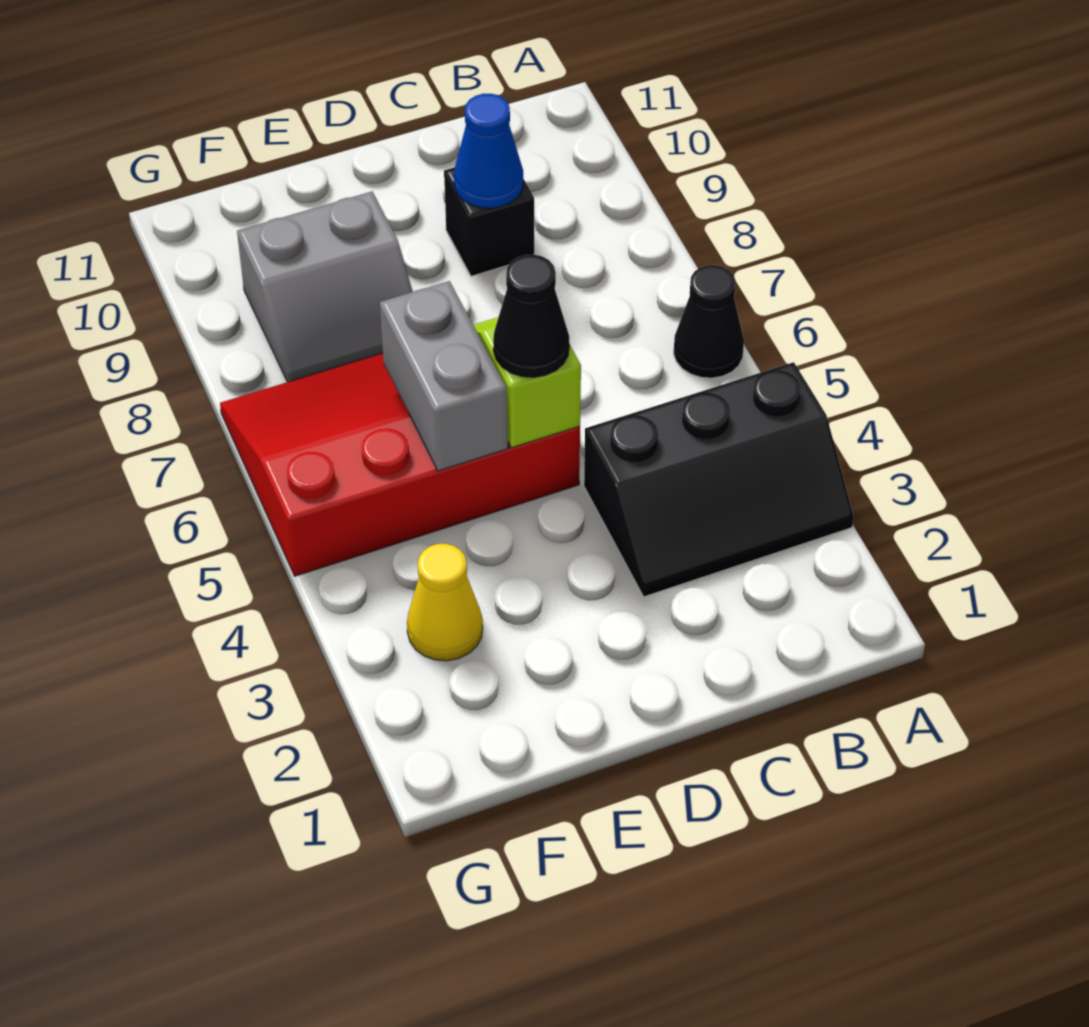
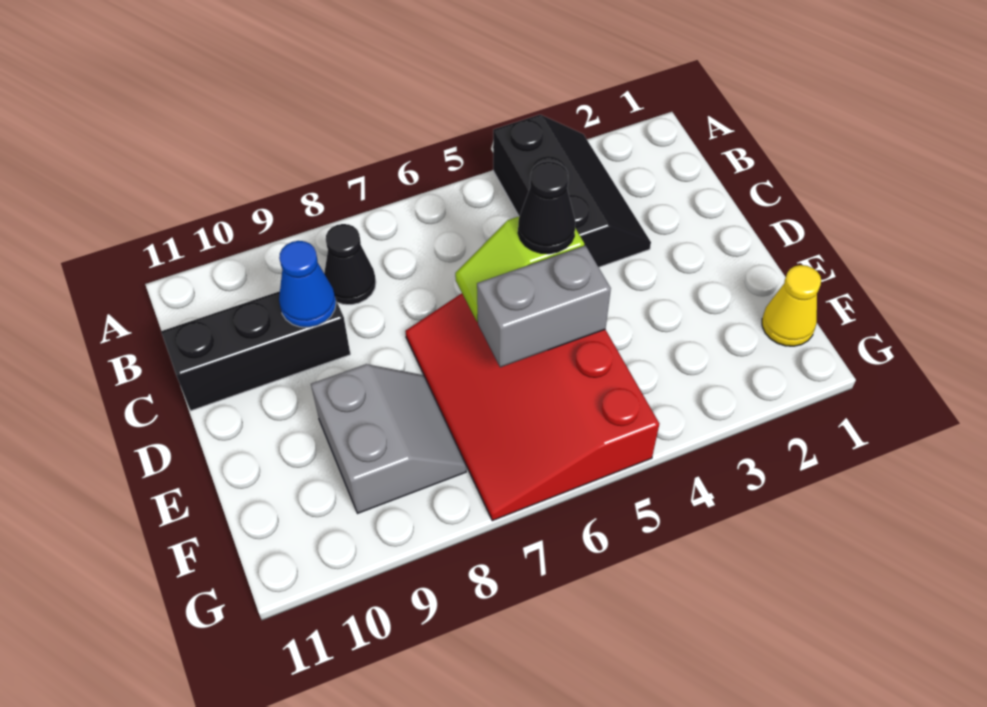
black cone A6 level 1 -> black cone B8 level 1
black brick C9 level 1 -> black brick C9:C11 level 1
yellow cone F3 level 1 -> yellow cone F1 level 1

